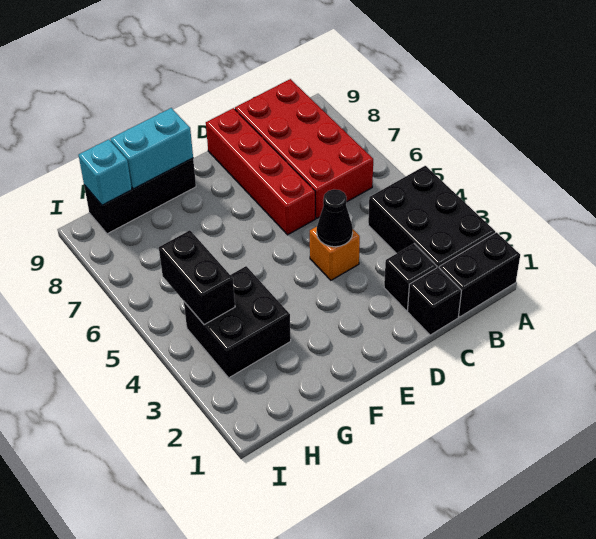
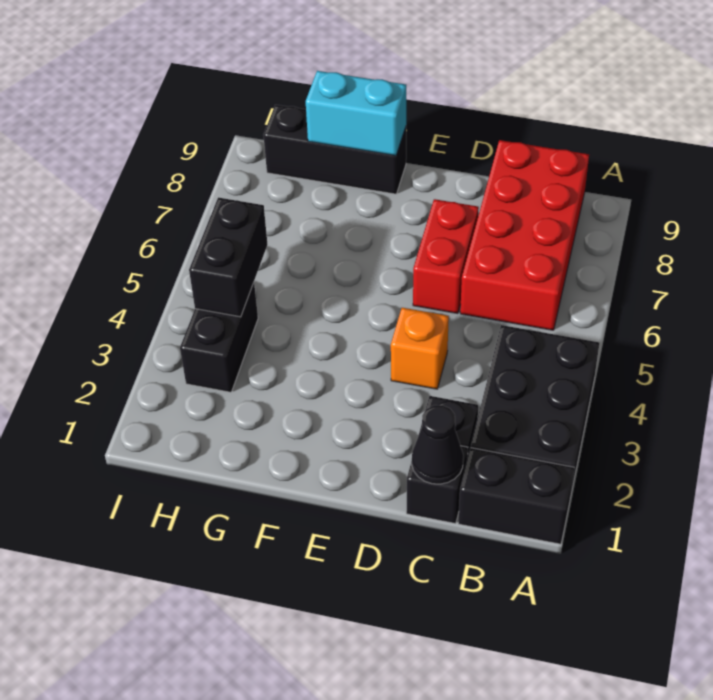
black cone D4 level 2 -> black cone C1 level 2
red brick D6:D9 level 1 -> red brick D6:D7 level 1
black brick G3:H4 level 1 -> black brick H3:H4 level 1
cyan brick H9 level 2 -> none

